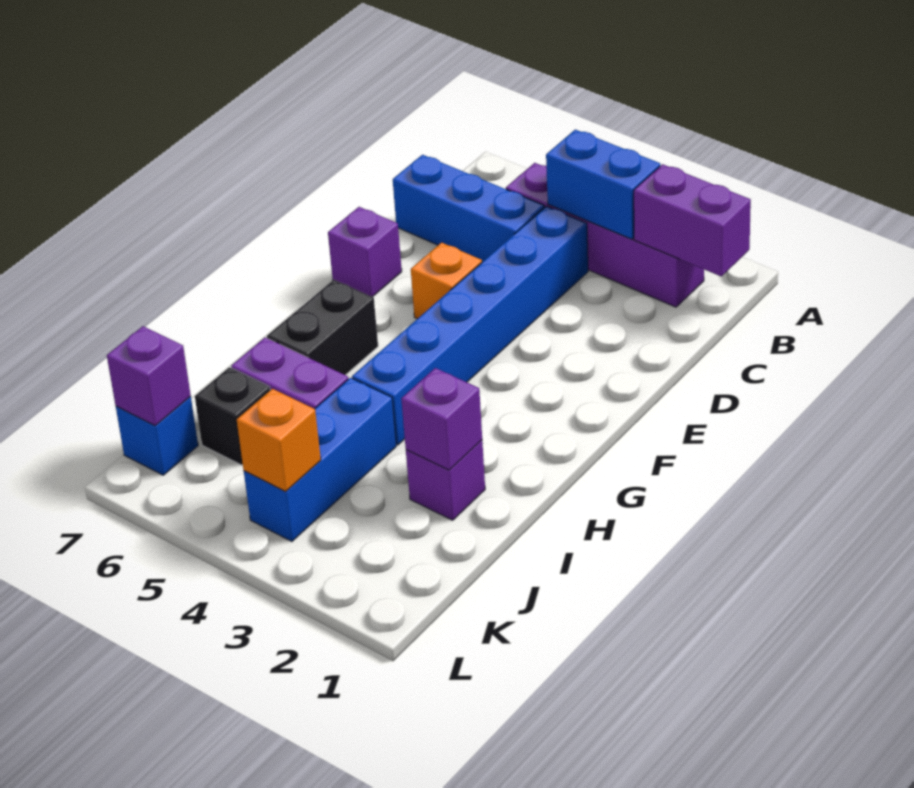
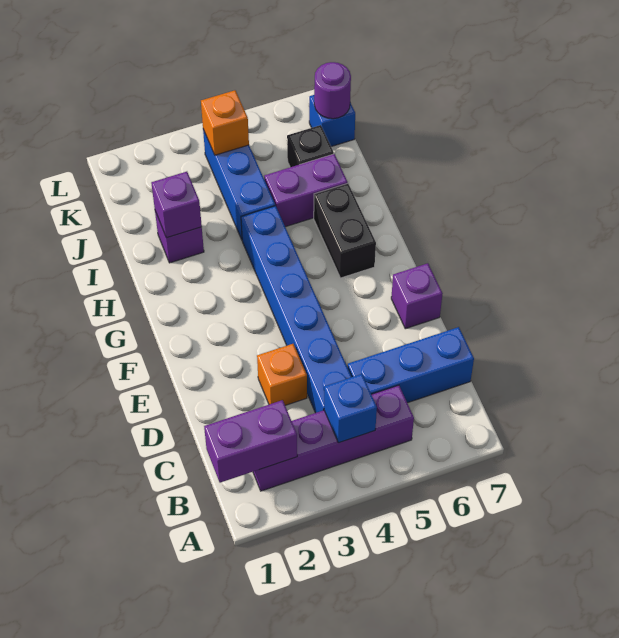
blue brick B3:B4 level 2 -> blue brick B4 level 2
orange brick E5 level 1 -> orange brick D3 level 1
purple brick K7 level 2 -> purple round brick K7 level 2

